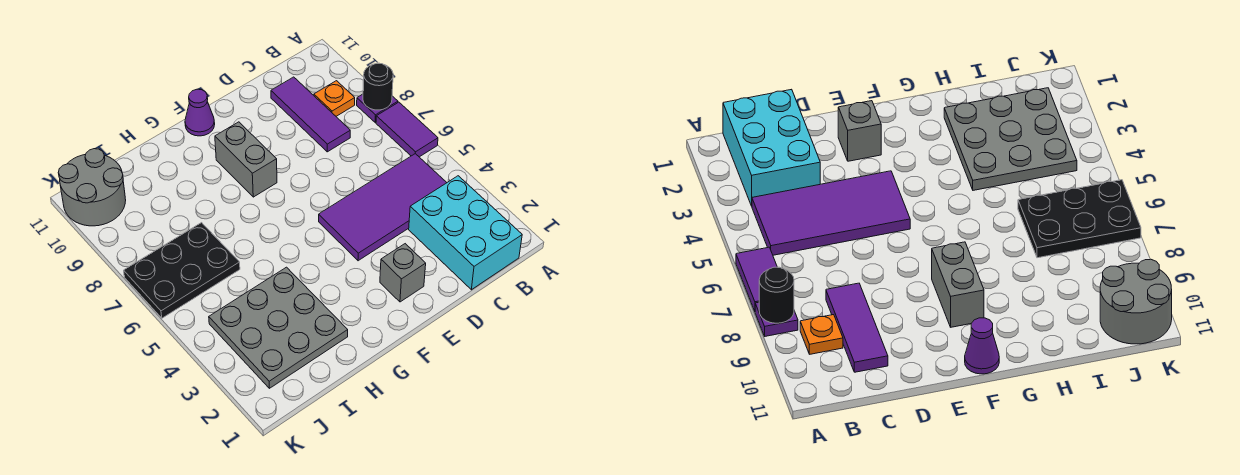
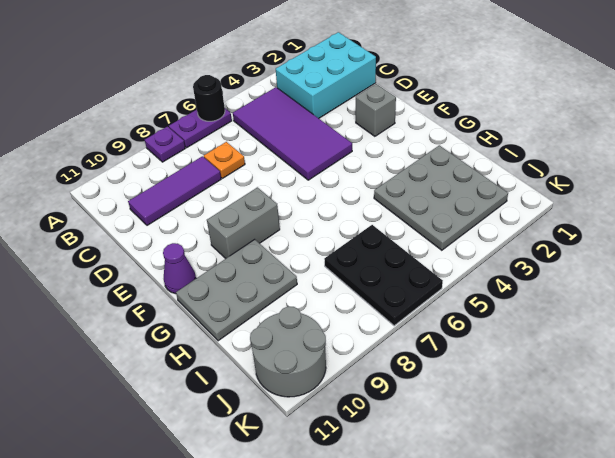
purple tile A6:A7 level 1 -> purple plate A6:A7 level 1
black round brick A8 level 2 -> black round brick A6 level 2
orange plate B9 level 1 -> orange plate C7 level 1
none -> grey plate G9:H11 level 1

